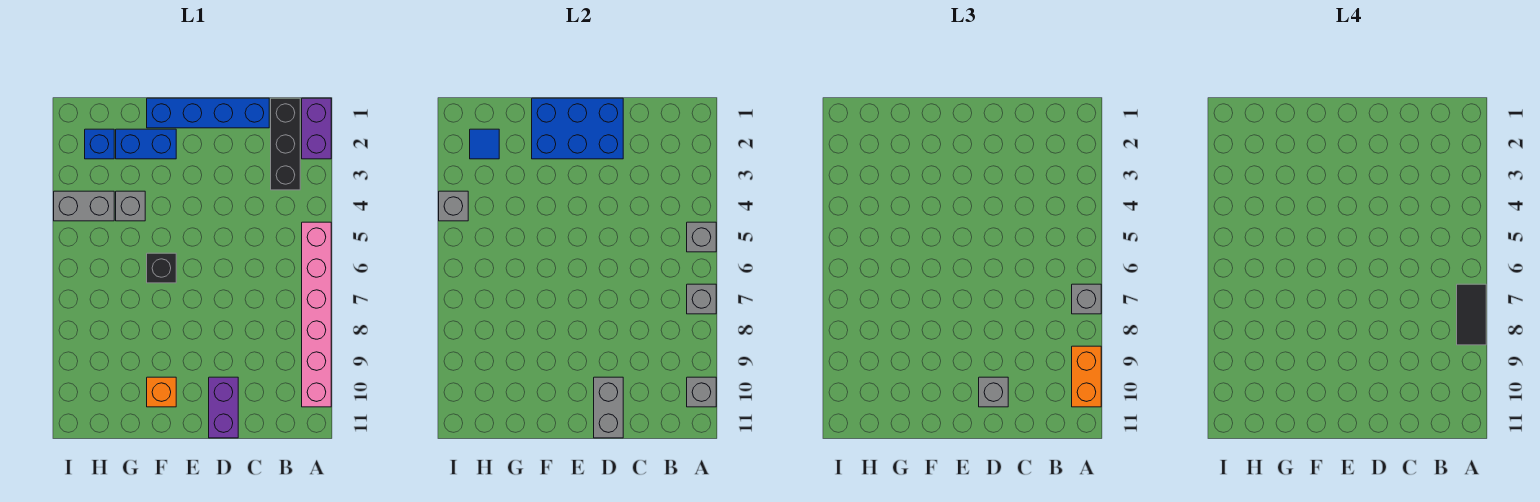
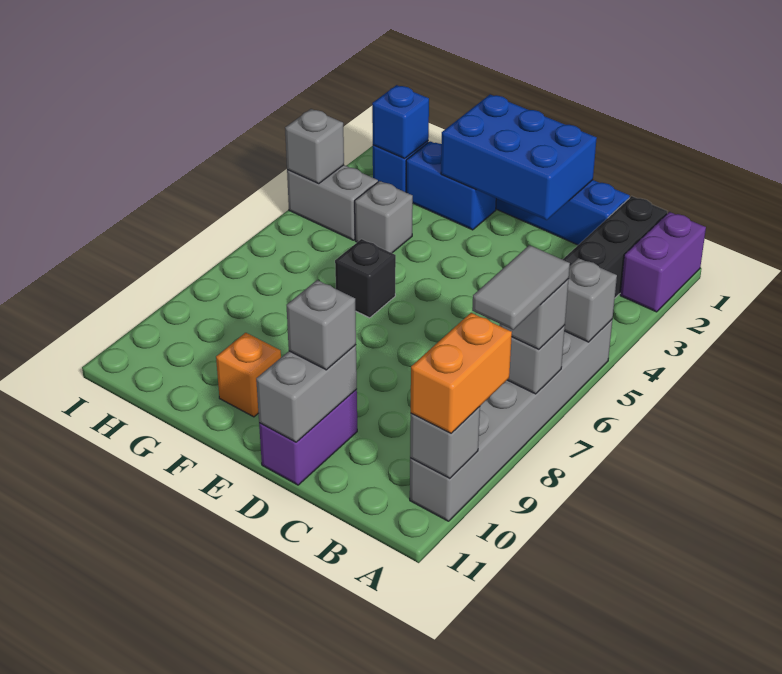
pink brick A5:A10 level 1 -> grey brick A5:A10 level 1
black tile A7:A8 level 4 -> grey tile A7:A8 level 4
blue tile H2 level 2 -> blue brick H2 level 2

